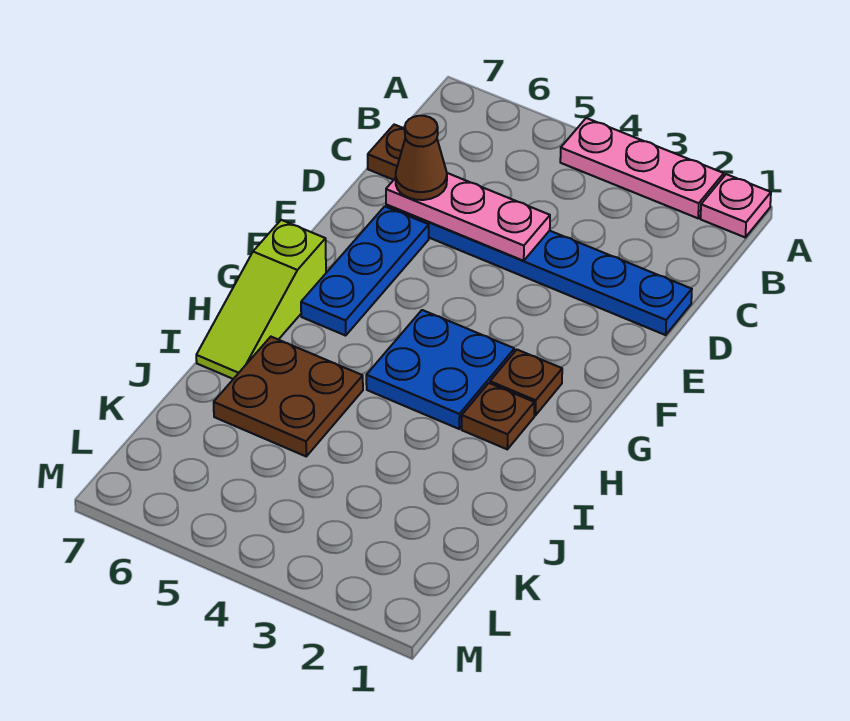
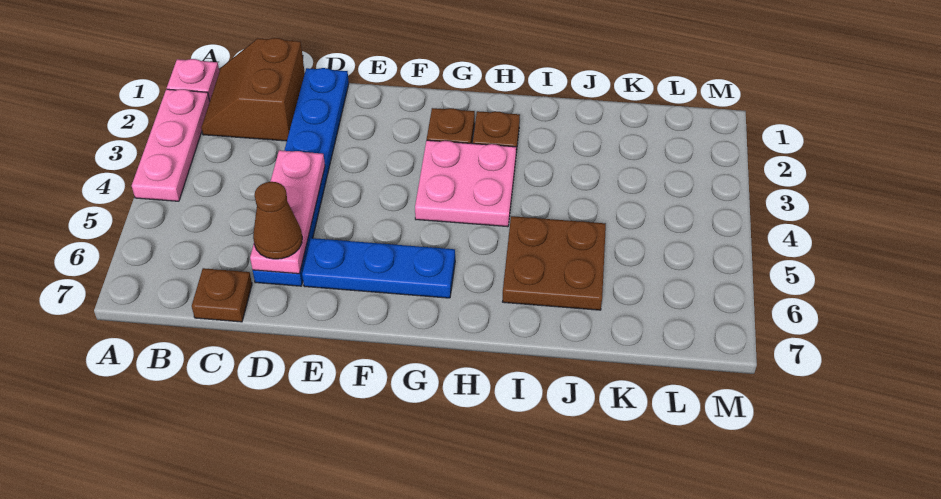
none -> brown slope B1:C2 level 1 top C
blue plate G3:H4 level 1 -> pink plate G3:H4 level 1
lime slope G7:I7 level 1 top G -> none

